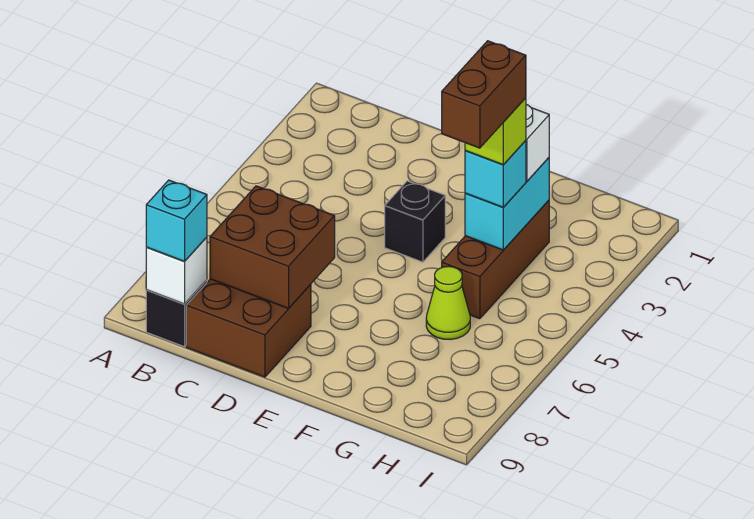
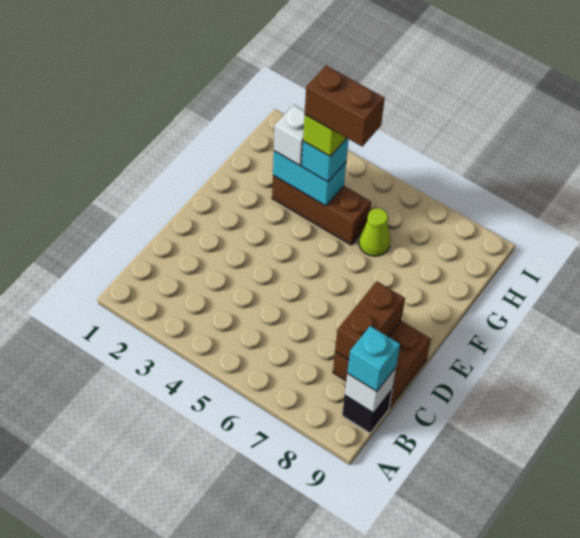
brown brick C7:D8 level 2 -> brown brick C8:D8 level 2
black brick E4 level 1 -> none

